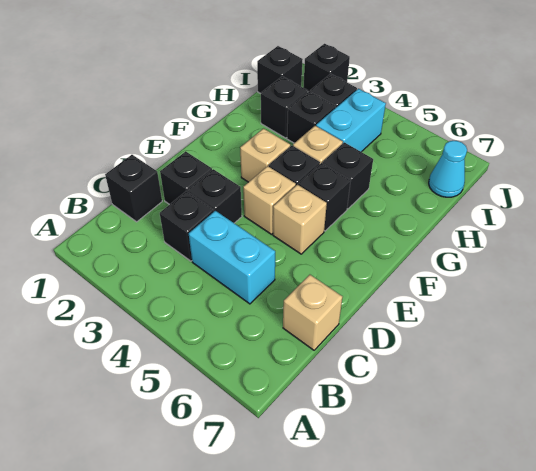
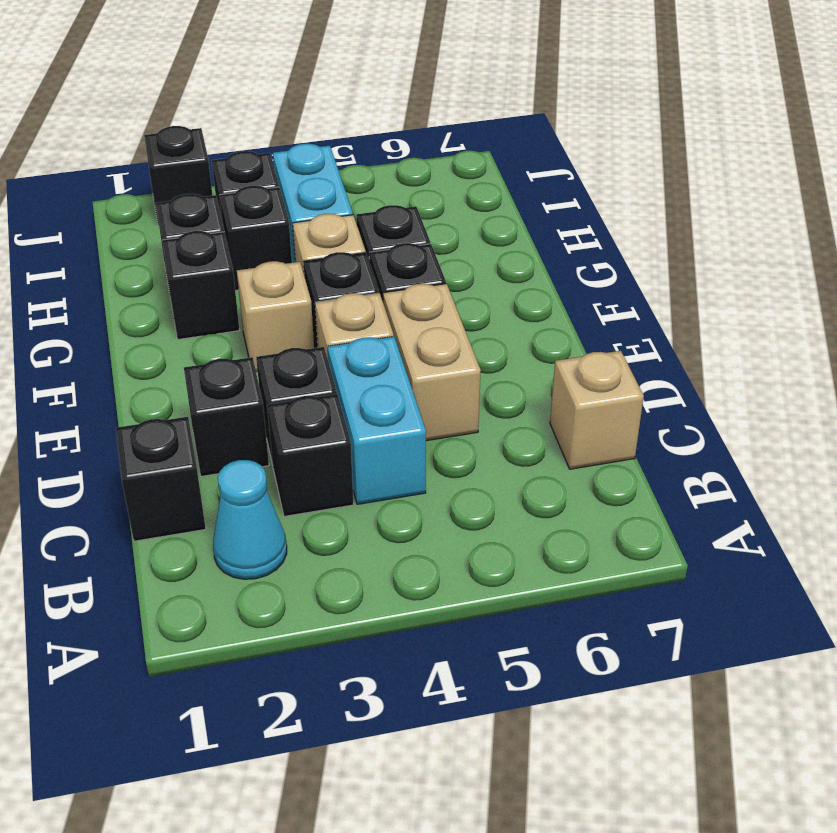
cyan brick C4:C5 level 1 -> cyan brick C4:D4 level 1
tan brick E5 level 1 -> tan brick D5:E5 level 1
black brick I1 level 1 -> black brick G2 level 1
cyan cone I7 level 1 -> cyan cone B2 level 1

